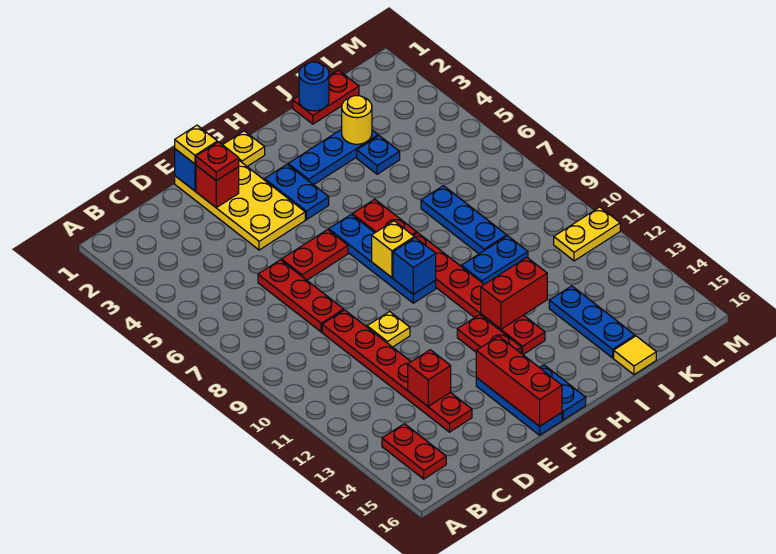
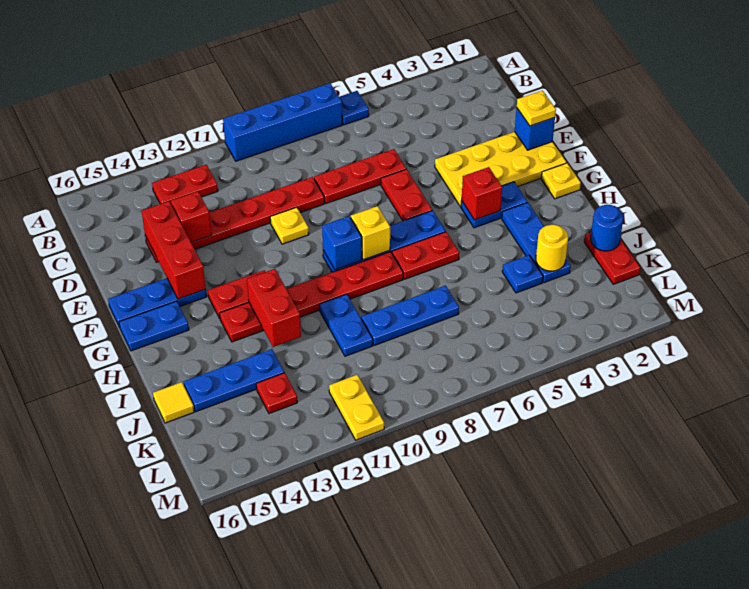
none -> blue plate A6 level 1
none -> blue brick A7:A10 level 1
red plate B14:B15 level 1 -> red plate B12:B13 level 1
red brick E2 level 2 -> red brick G4 level 2
red plate E2 level 3 -> red plate K13 level 1
red brick F14:F16 level 2 -> red brick D14:F14 level 2

